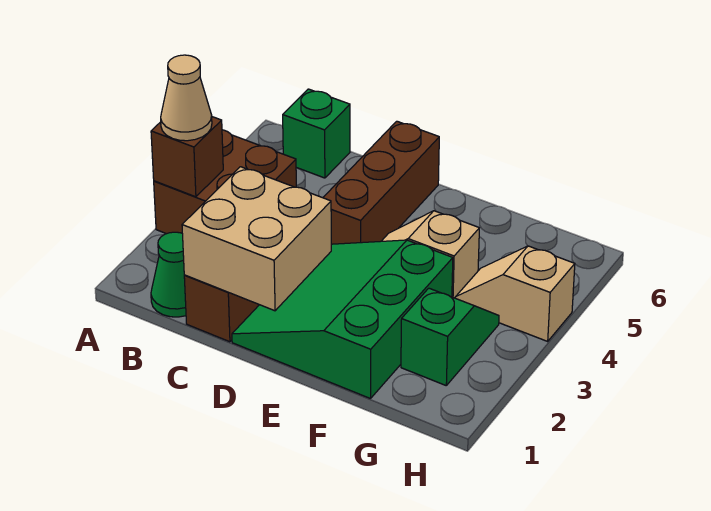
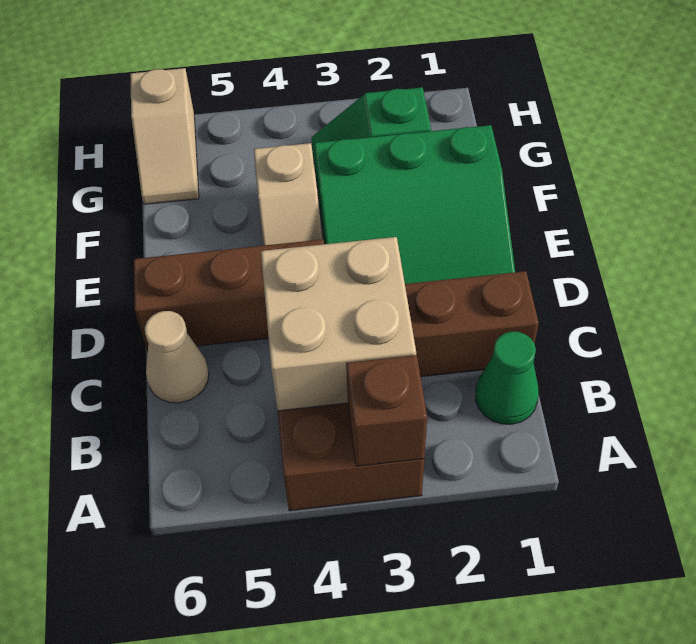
tan cone A3 level 3 -> tan cone C6 level 1
green brick B6 level 1 -> none
tan brick C1:D2 level 2 -> tan brick B3:C4 level 2
tan slope G4:H4 level 1 top H -> tan slope G6:H6 level 1 top H

